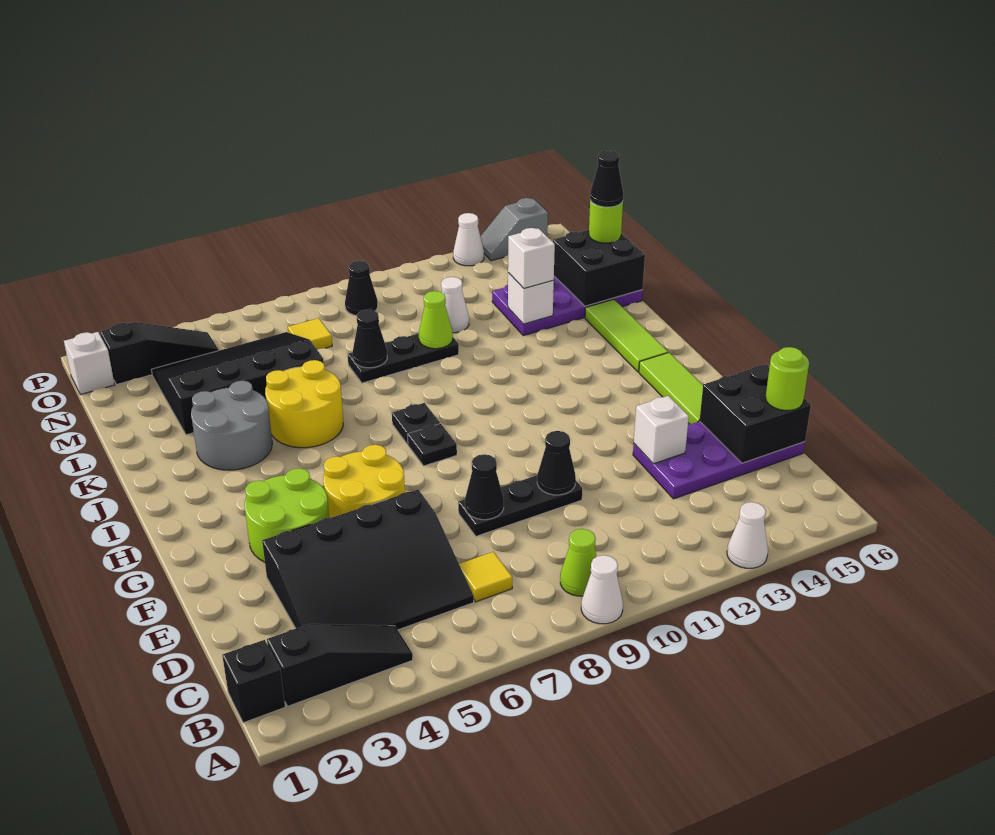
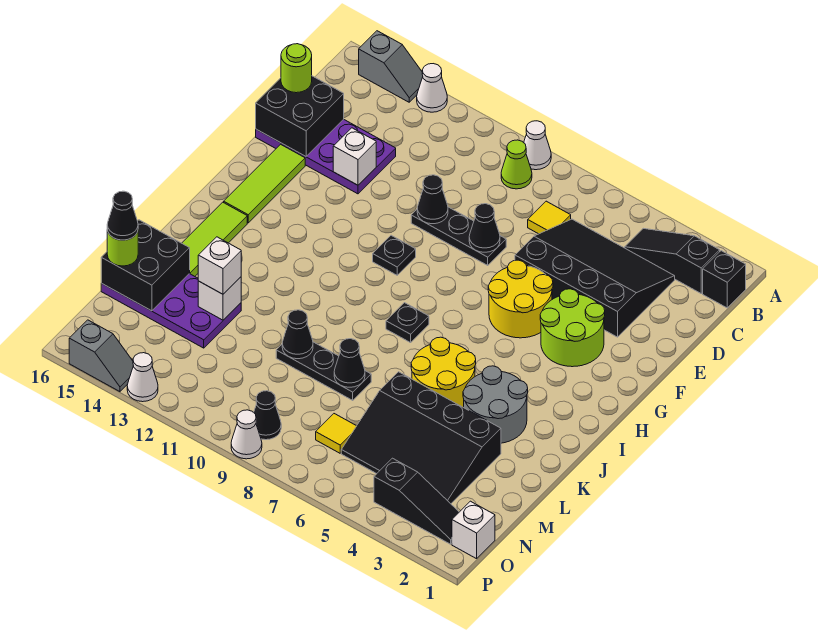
none -> grey slope A14:A15 level 1 top 15
black plate H8 level 1 -> black plate G10 level 1
lime cone L10 level 2 -> black cone L10 level 2
white cone M11 level 1 -> white cone P9 level 1
black slope O2:O4 level 1 top 2 -> black slope O2:O4 level 1 top 4

